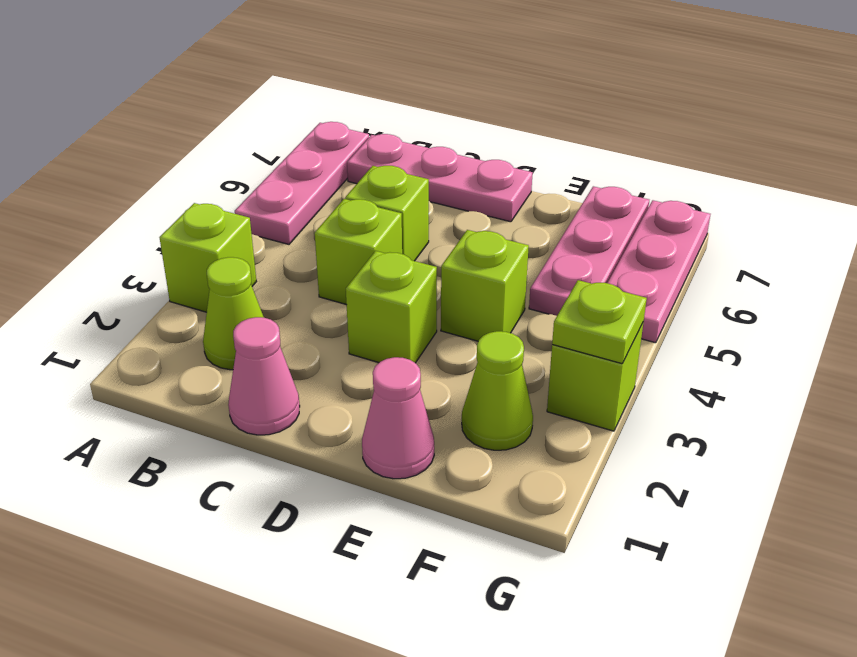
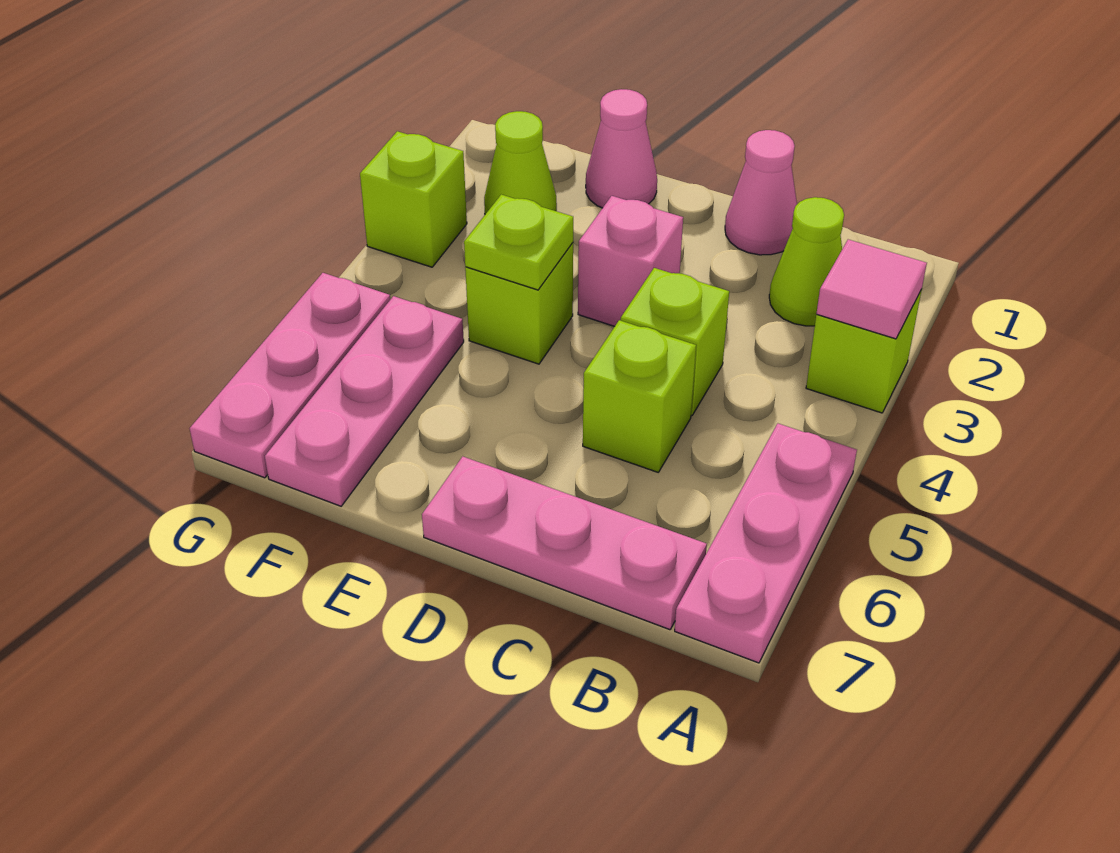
none -> pink tile A3 level 2
lime brick D3 level 1 -> pink brick D3 level 1
lime plate G3 level 2 -> lime plate E4 level 2

